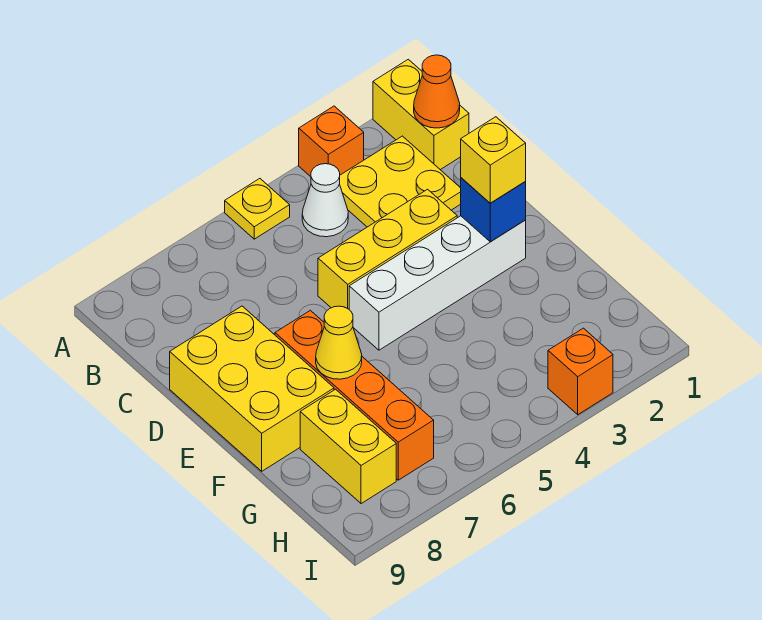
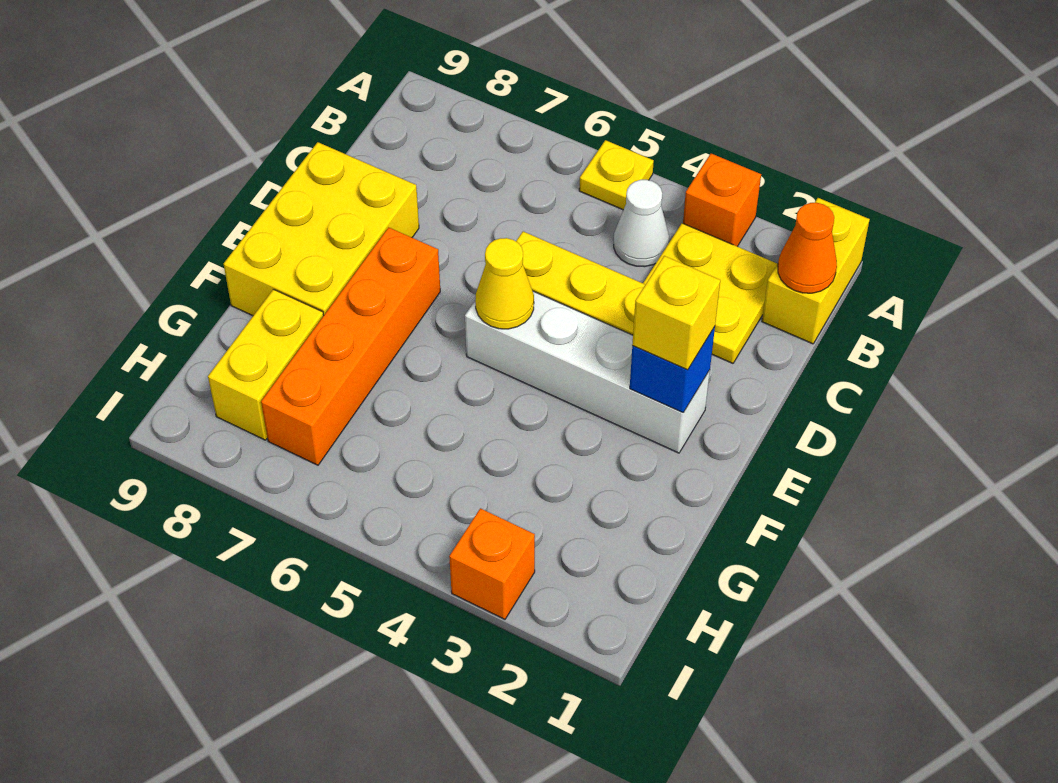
yellow cone F7 level 2 -> yellow cone E5 level 2

